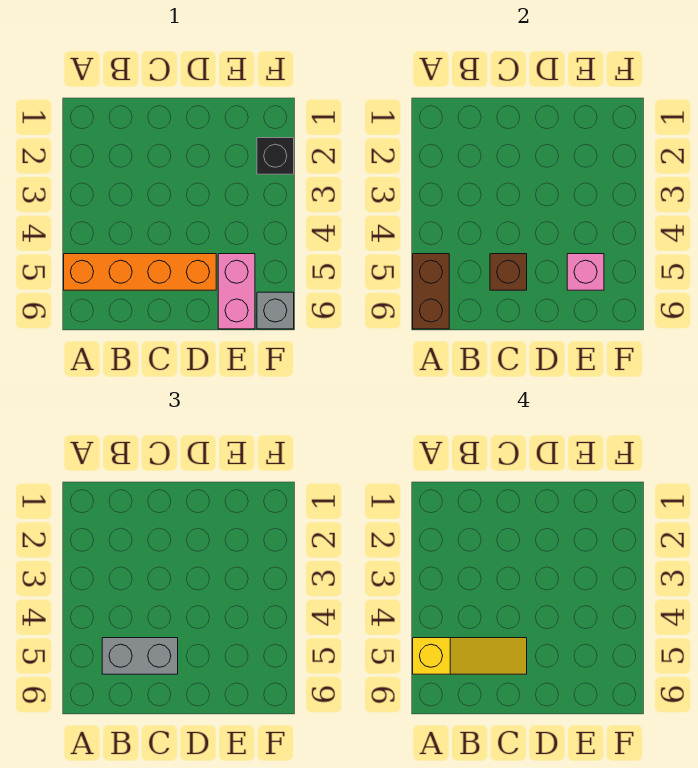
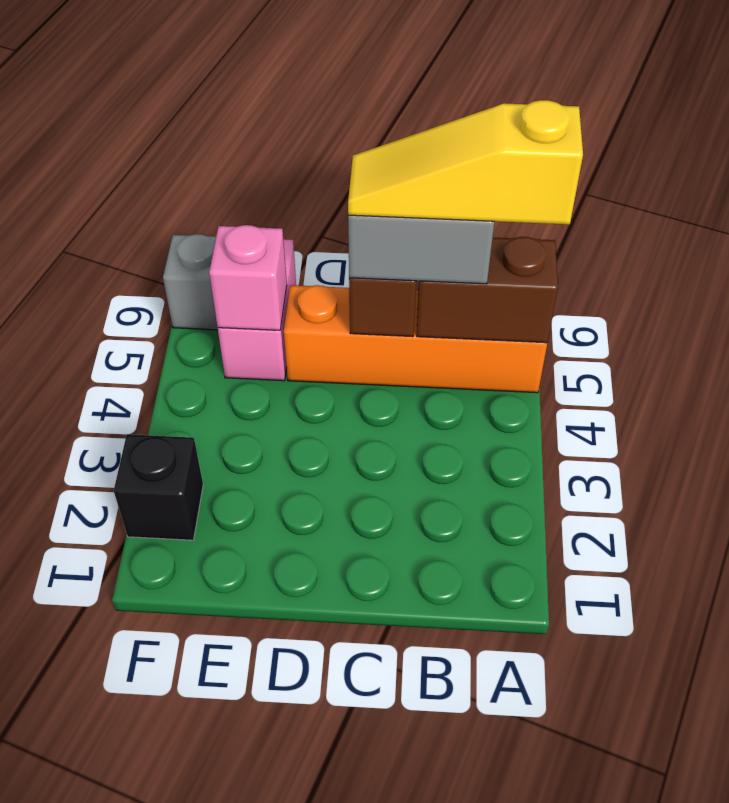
brown brick A5:A6 level 2 -> brown brick A5:B5 level 2

